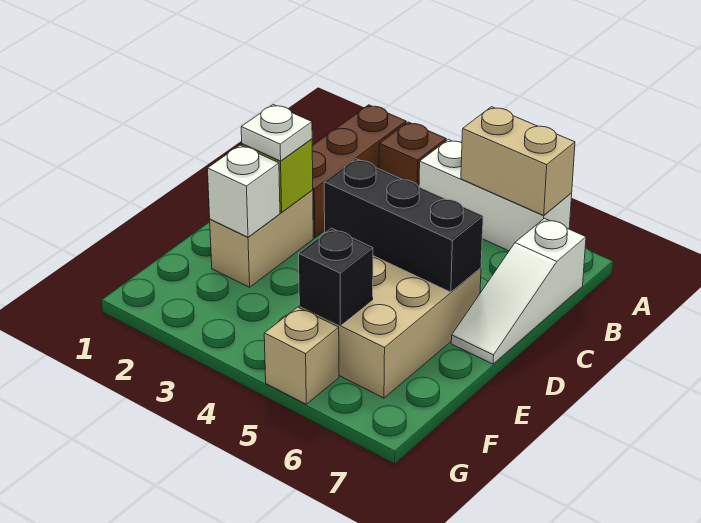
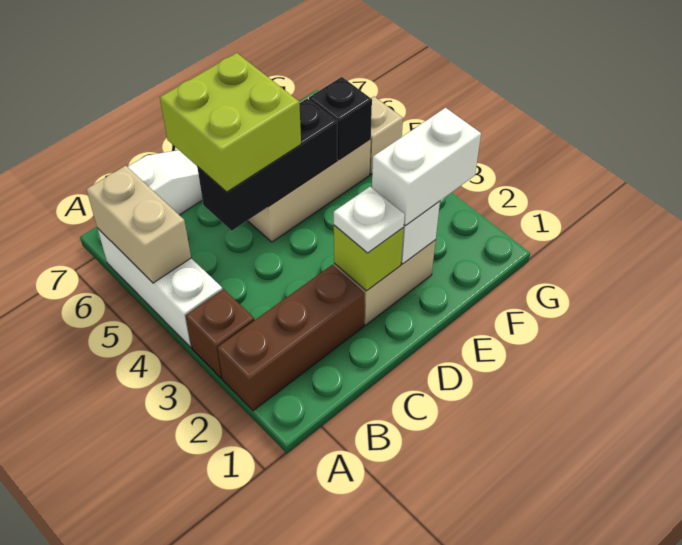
none -> lime brick C5:D6 level 3
black brick D4:D6 level 2 -> black brick C5:E5 level 2
none -> white brick E2:F2 level 3

